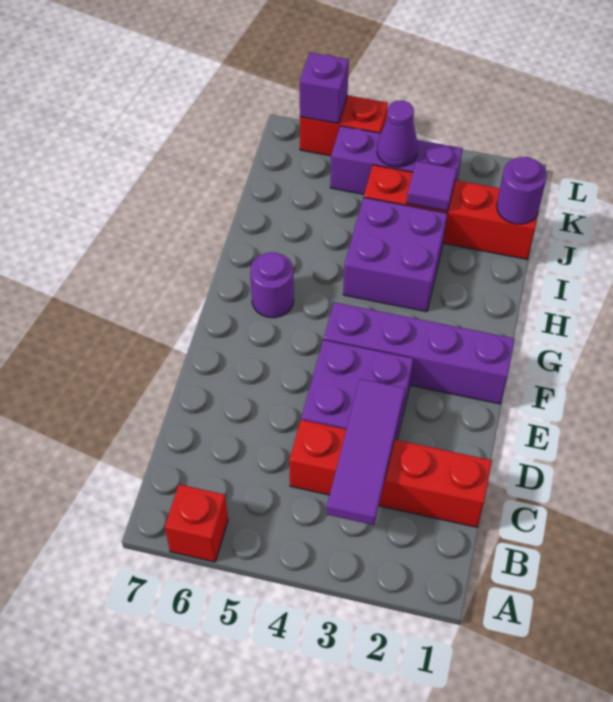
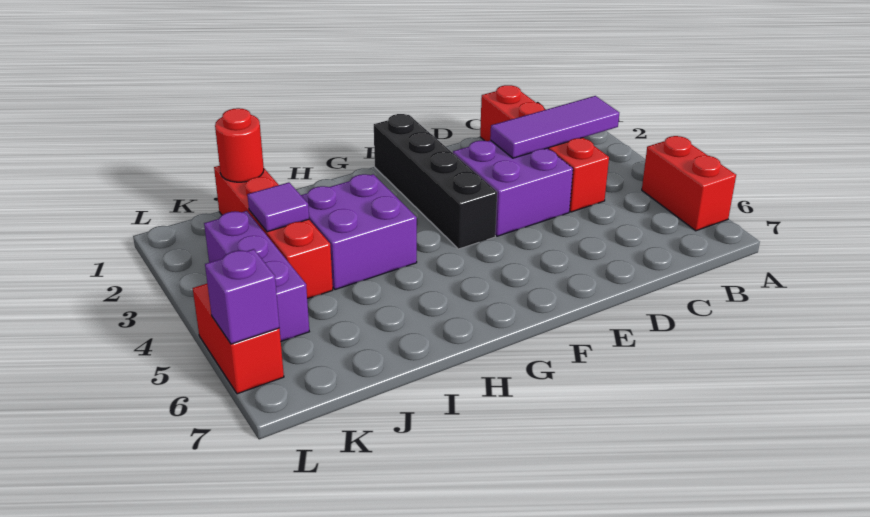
red brick A6 level 1 -> red brick A5:A6 level 1
purple brick F1:F4 level 1 -> black brick F1:F4 level 1
purple round brick G6 level 1 -> none
purple round brick J1 level 2 -> red round brick J1 level 2
purple cone K4 level 2 -> none

